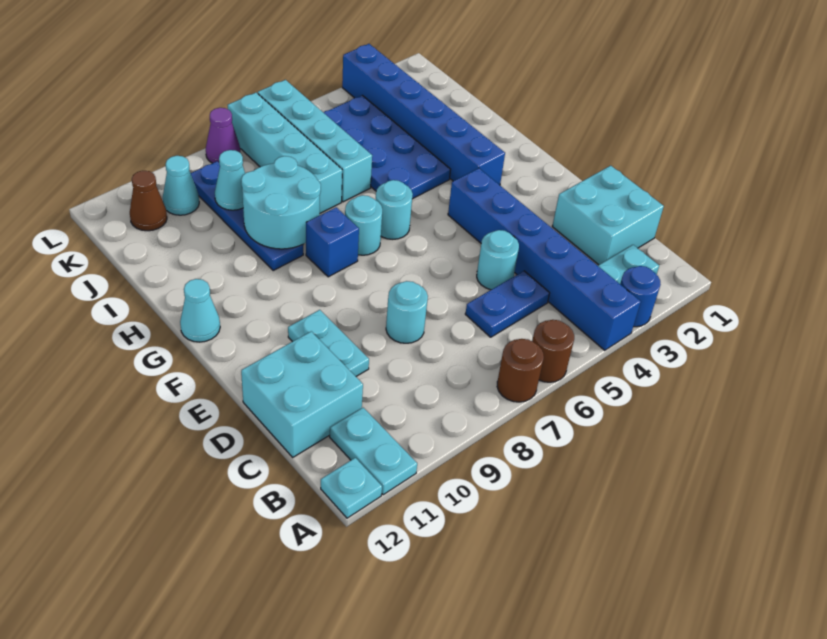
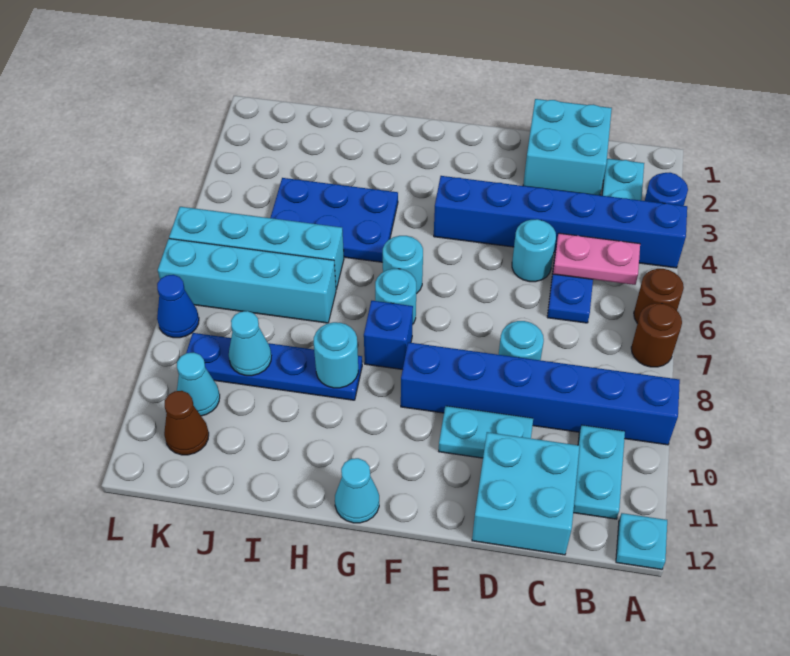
cyan plate A11:B11 level 1 -> cyan plate B10:B11 level 1
none -> pink plate B5:C5 level 2
blue brick G3:L3 level 1 -> blue brick A9:F9 level 1
blue plate H4:K5 level 1 -> blue plate H4:J5 level 1
cyan round brick H8:I9 level 2 -> cyan round brick H9 level 2
purple cone L8 level 1 -> blue cone L8 level 1

